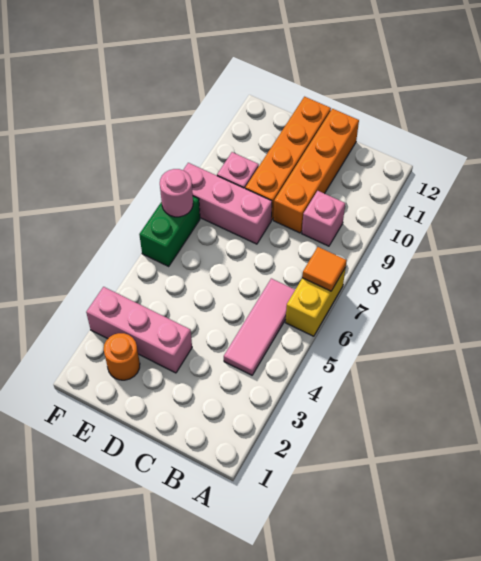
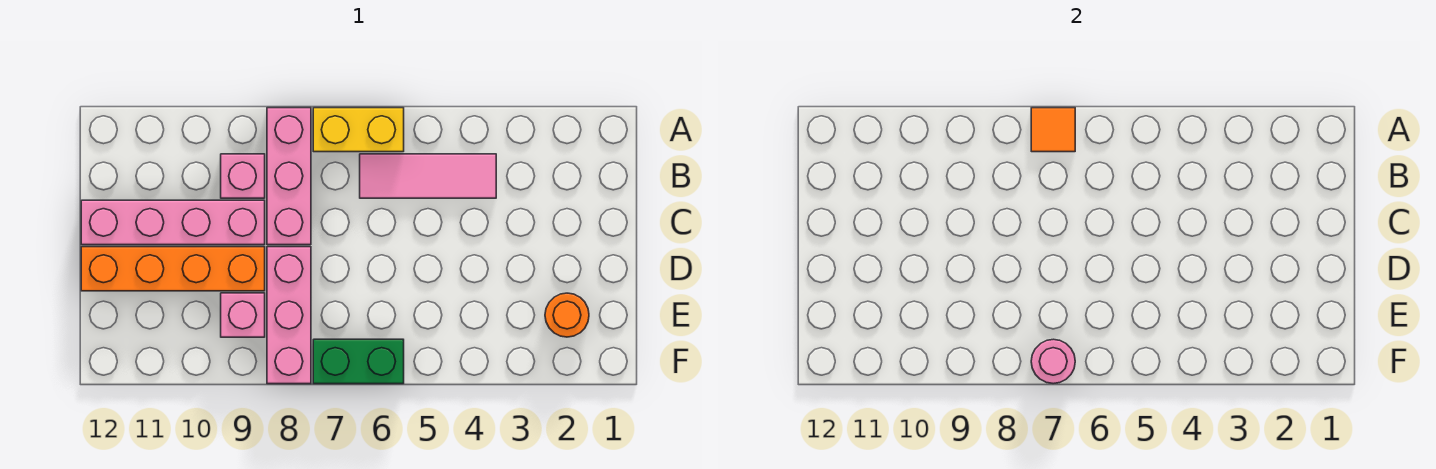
orange brick C9:C12 level 1 -> pink brick C9:C12 level 1
pink brick D3:F3 level 1 -> pink brick A8:C8 level 1

